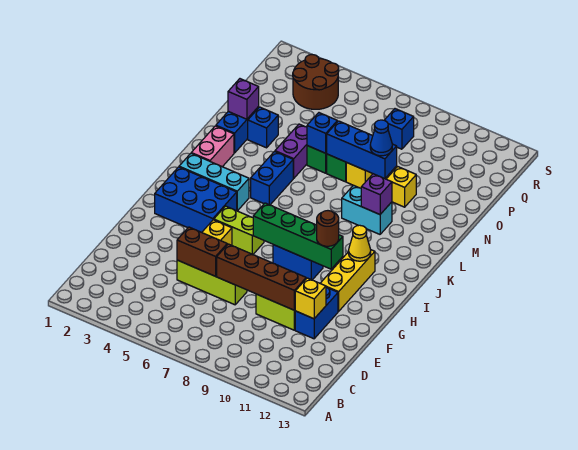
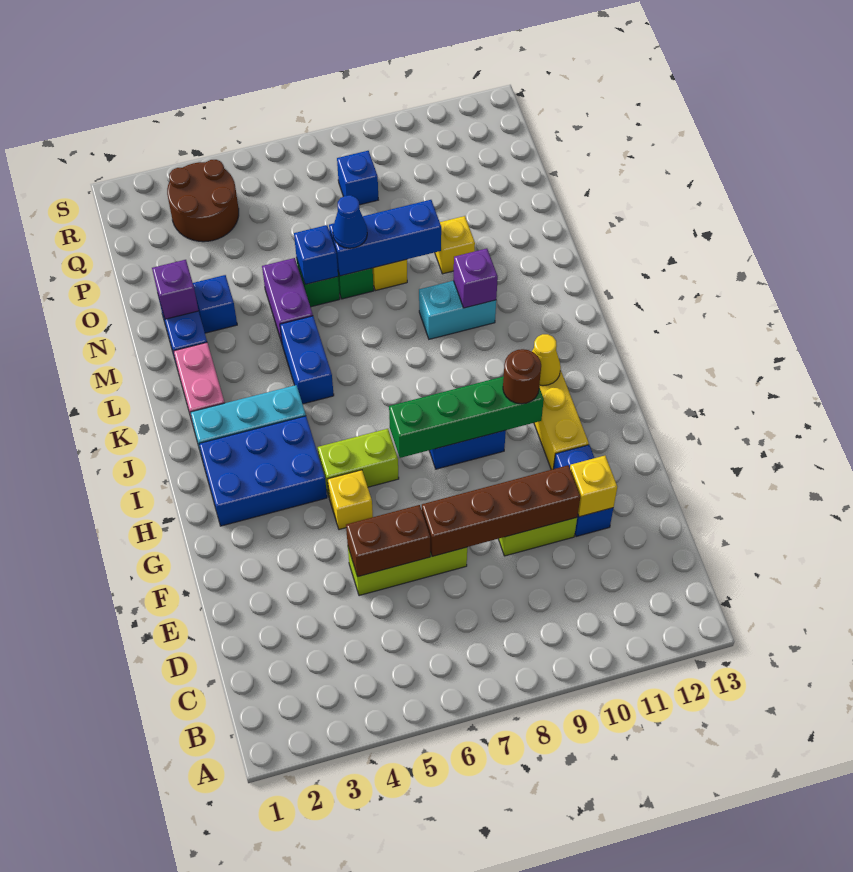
blue cone N9 level 3 -> blue cone N7 level 3

